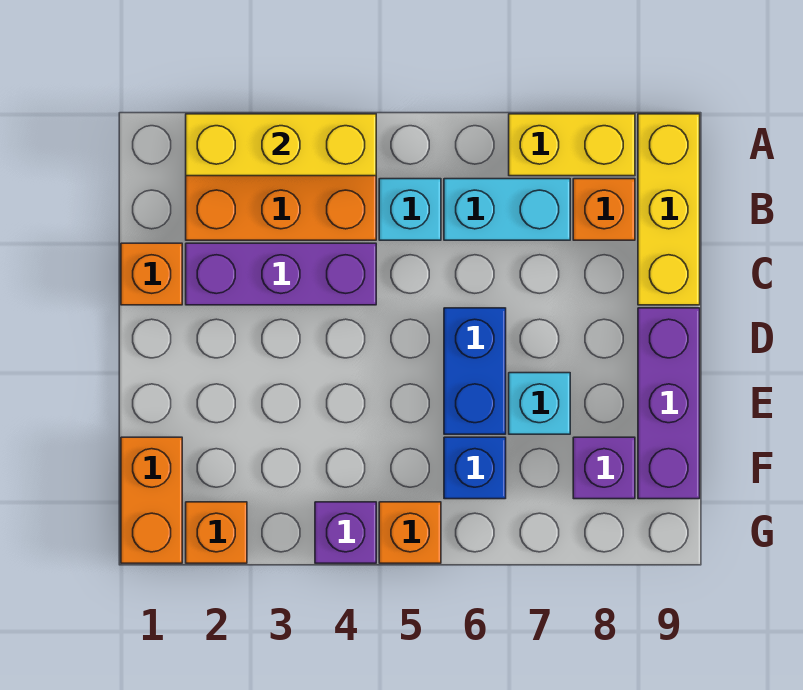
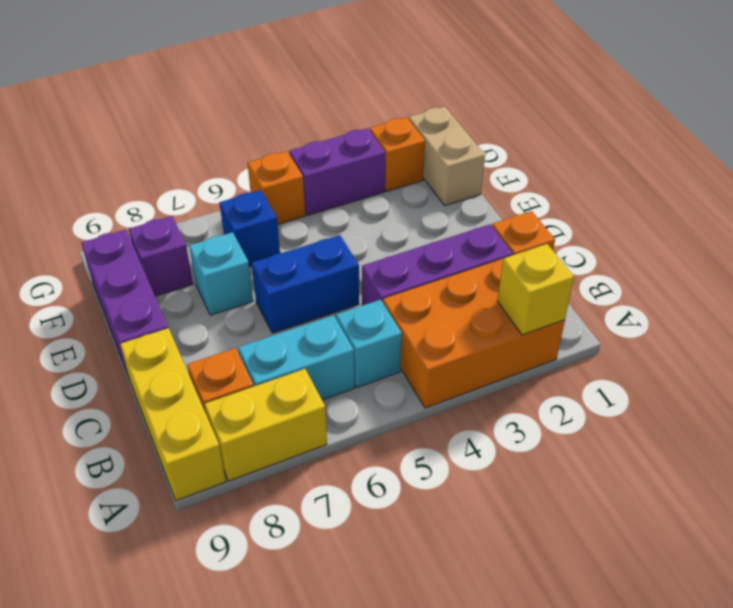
yellow brick A2:A4 level 2 -> yellow brick A2 level 2
blue brick D6:E6 level 1 -> blue brick D5:D6 level 1
orange brick F1:G1 level 1 -> tan brick F1:G1 level 1
purple brick G4 level 1 -> purple brick G3:G4 level 1

